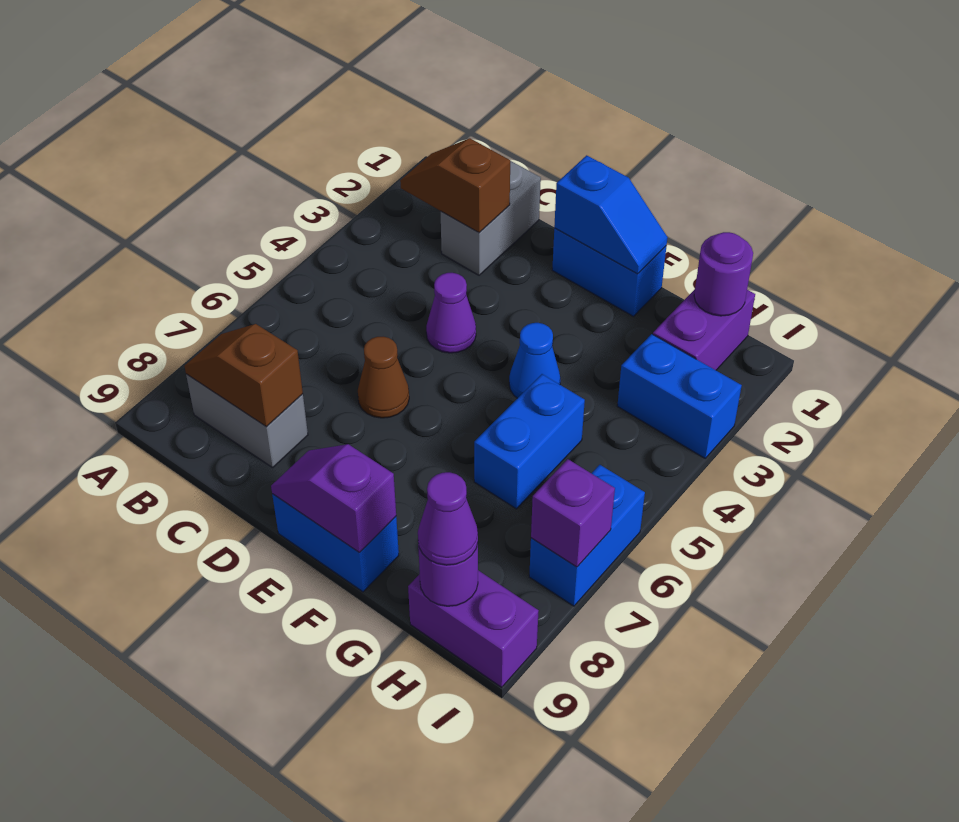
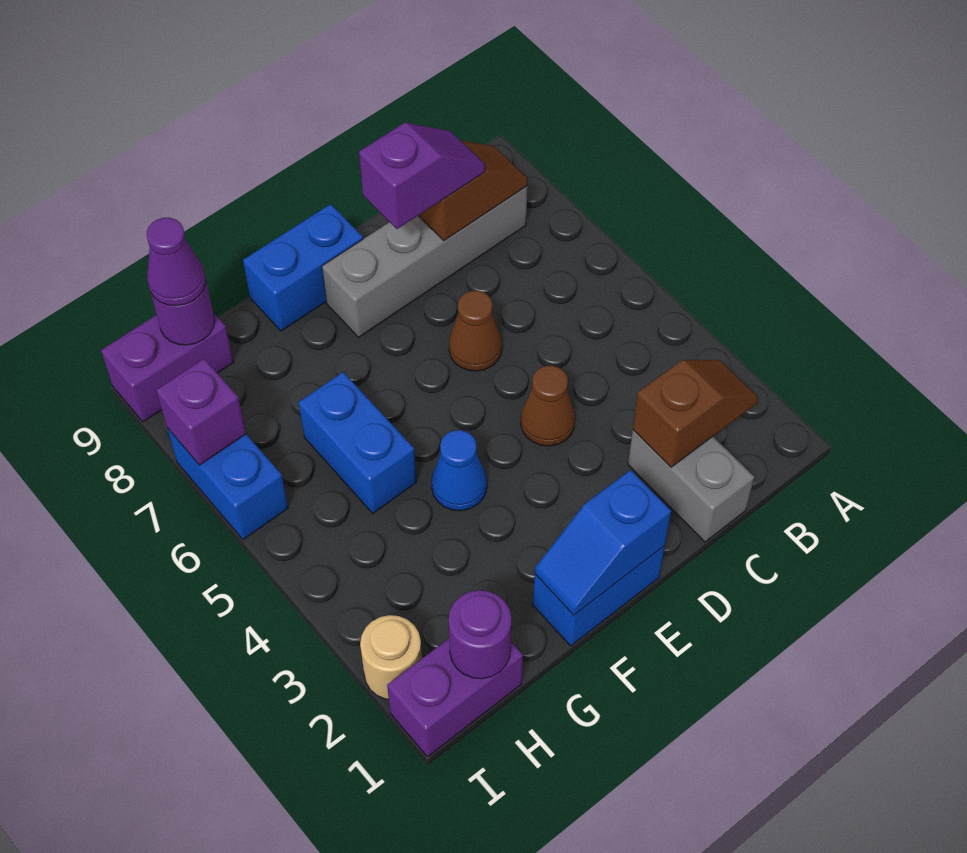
grey brick B8:C8 level 1 -> grey brick B8:E8 level 1
purple cone D4 level 1 -> brown cone D4 level 1
purple slope E9:F9 level 2 top F -> purple slope C8:D8 level 3 top D
purple brick H1:H2 level 1 -> purple brick H1:I1 level 1
blue brick H3:I3 level 1 -> none
none -> tan round brick I2 level 1

